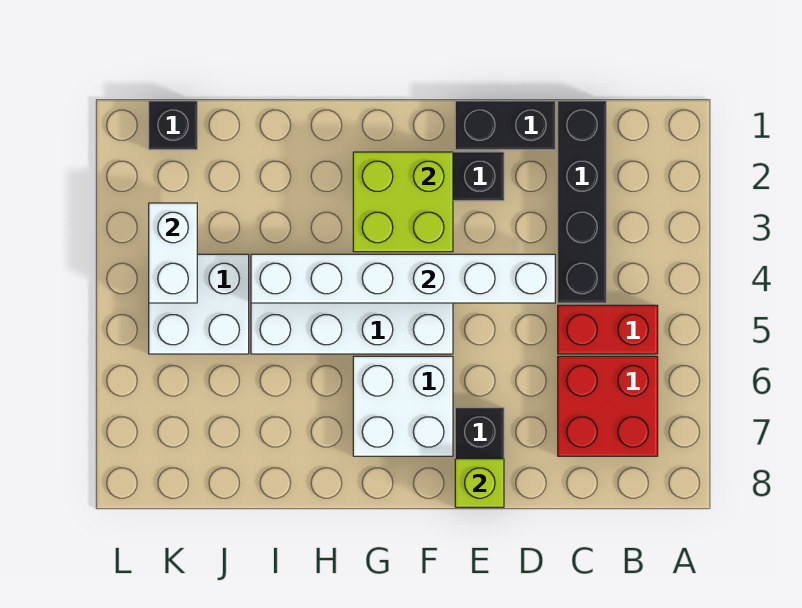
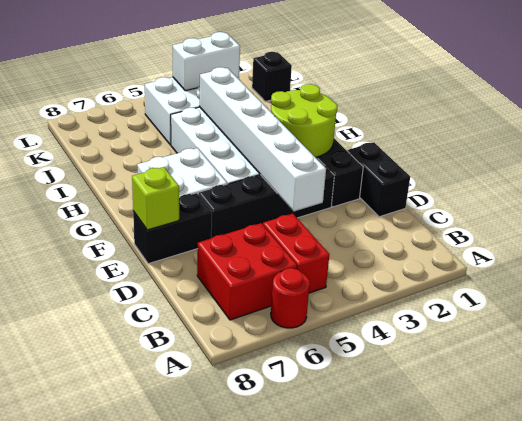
none -> red round brick A6 level 1
black brick C1:C4 level 1 -> black brick E3:E6 level 1
lime brick F2:G3 level 2 -> lime round brick F2:G3 level 2

